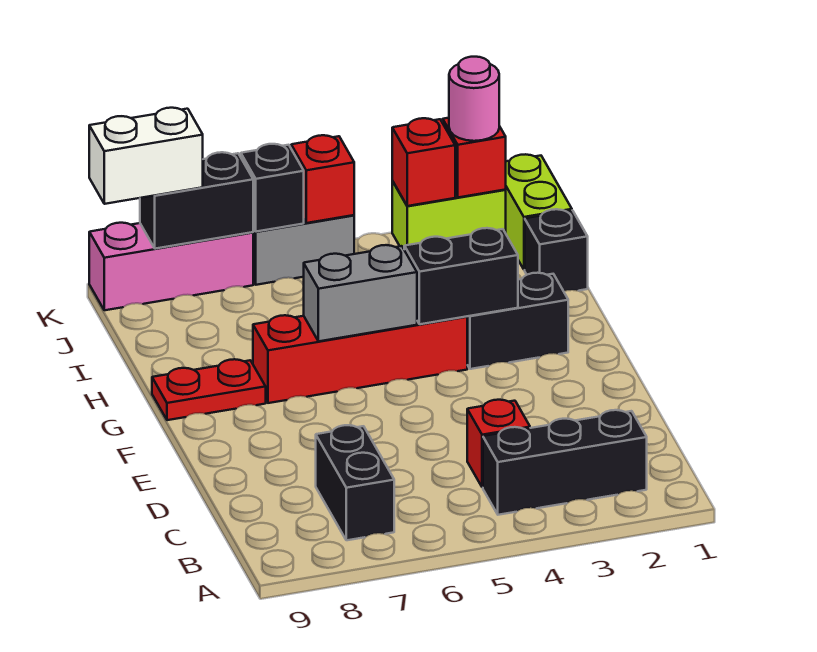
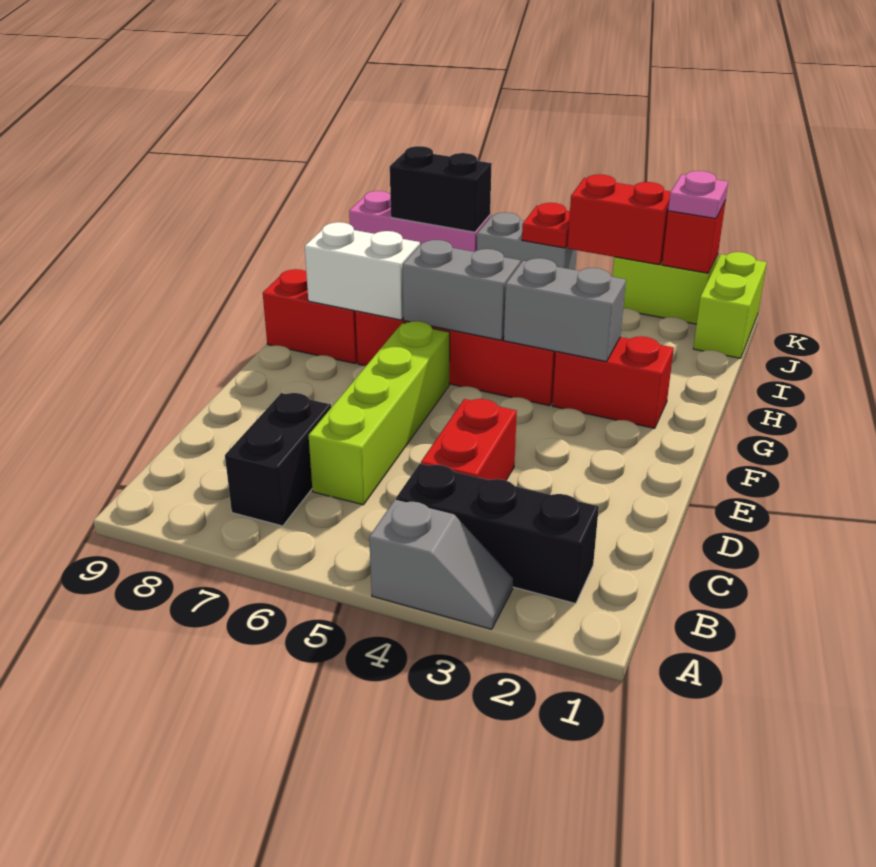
none -> grey slope A3:A4 level 1 top 4
red brick C4 level 1 -> red brick C4:D4 level 1
none -> lime brick C6:F6 level 1
black brick G2:G3 level 1 -> red brick G2:G3 level 1
black brick G3:G4 level 2 -> grey brick G3:G4 level 2
red plate G8:G9 level 1 -> red brick G8:G9 level 1
black brick I1 level 1 -> none
pink round brick K2 level 3 -> pink plate K2 level 3
red brick K3 level 2 -> red brick K3:K4 level 2
red brick K5 level 2 -> red plate K5 level 2
black brick K6 level 2 -> none
white brick K8:K9 level 3 -> white brick G7:G8 level 2

